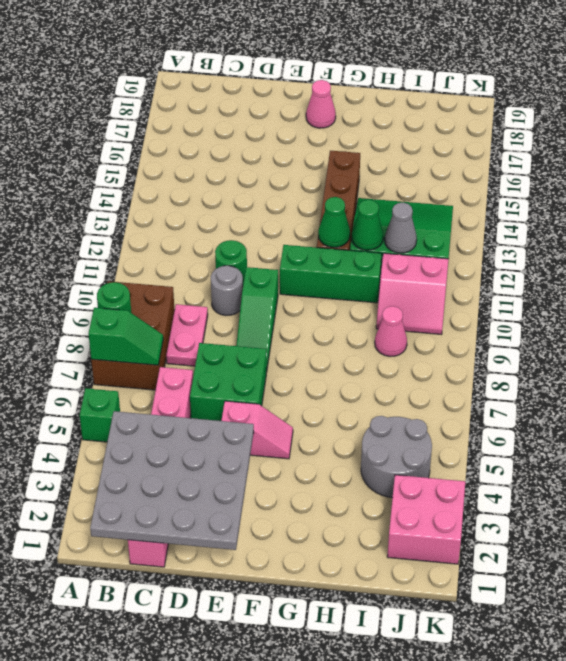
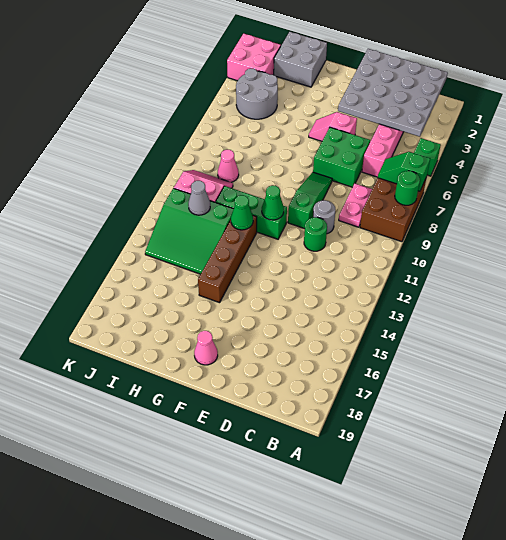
none -> grey brick H1:I2 level 1
green cone H12 level 2 -> green cone F11 level 2

